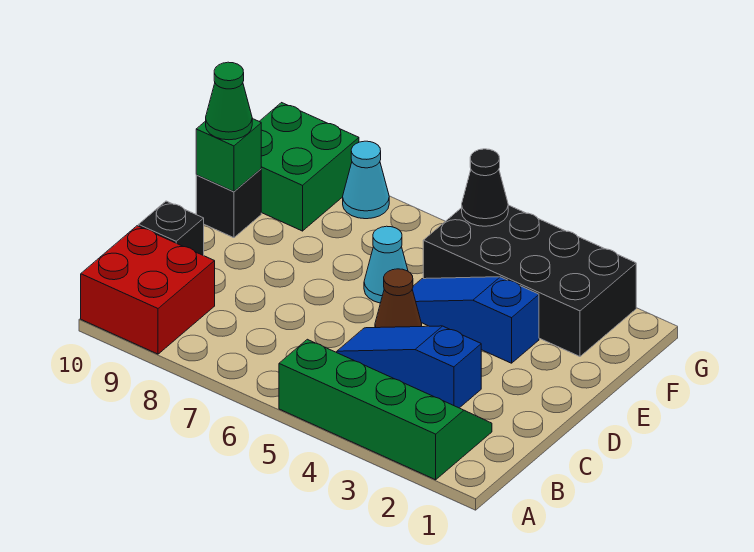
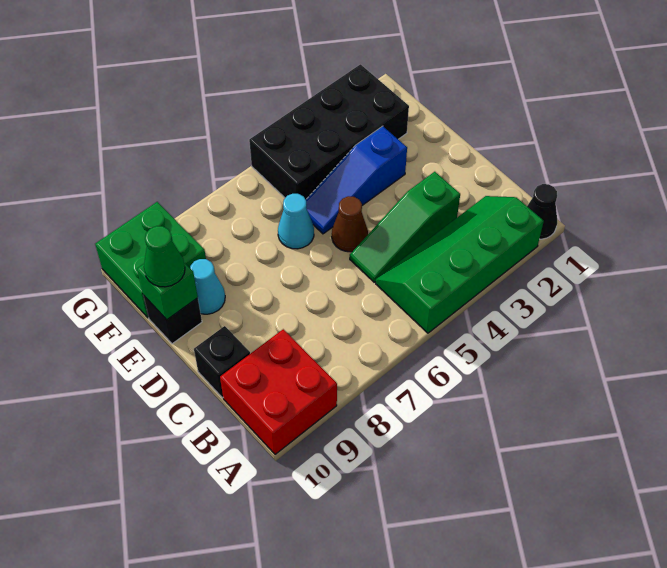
blue slope C3:C5 level 1 top 3 -> green slope C3:C5 level 1 top 3
black cone G5 level 2 -> black cone A1 level 1
cyan cone G8 level 1 -> cyan cone E9 level 1

